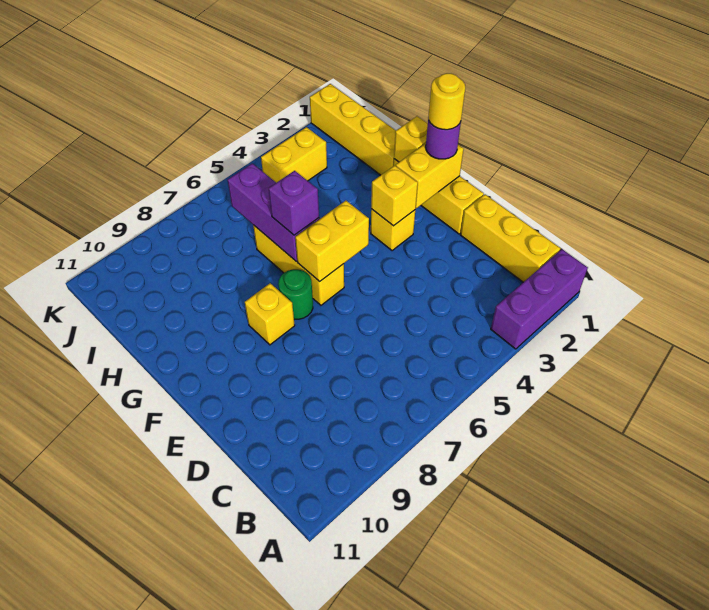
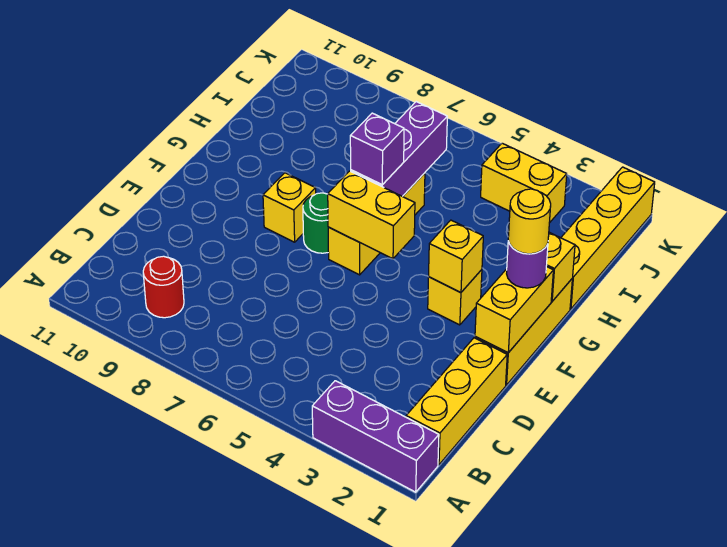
none -> red round brick B9 level 1
yellow brick F1:F2 level 2 -> yellow brick E1:F1 level 2

